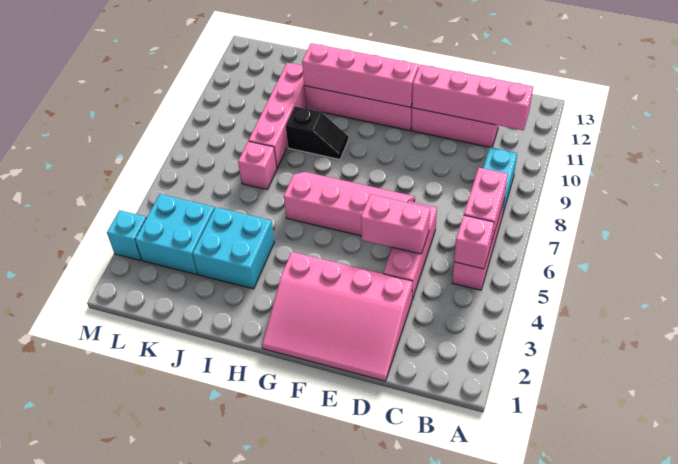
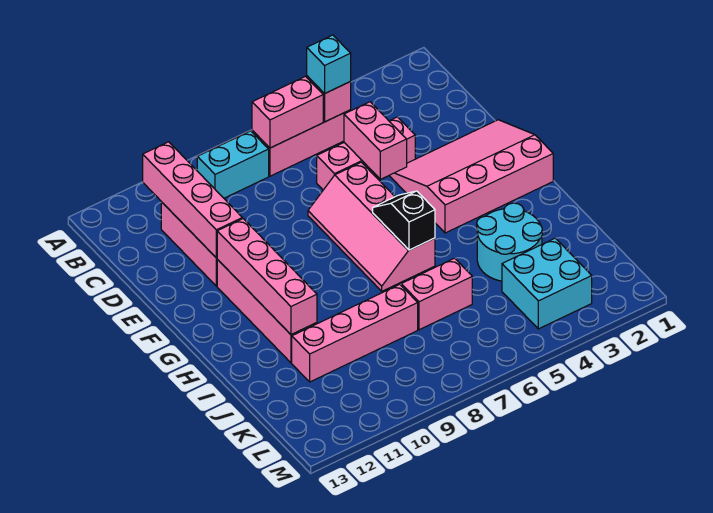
pink slope D1:G3 level 1 top 3 -> pink slope E1:G4 level 1 top G
black slope H9:I9 level 1 top I -> black slope G6:H6 level 2 top H
cyan brick I3:J4 level 1 -> cyan round brick I3:J4 level 1
pink brick J7 level 1 -> pink brick J6:J7 level 1
cyan brick M3 level 1 -> cyan brick B5 level 3

